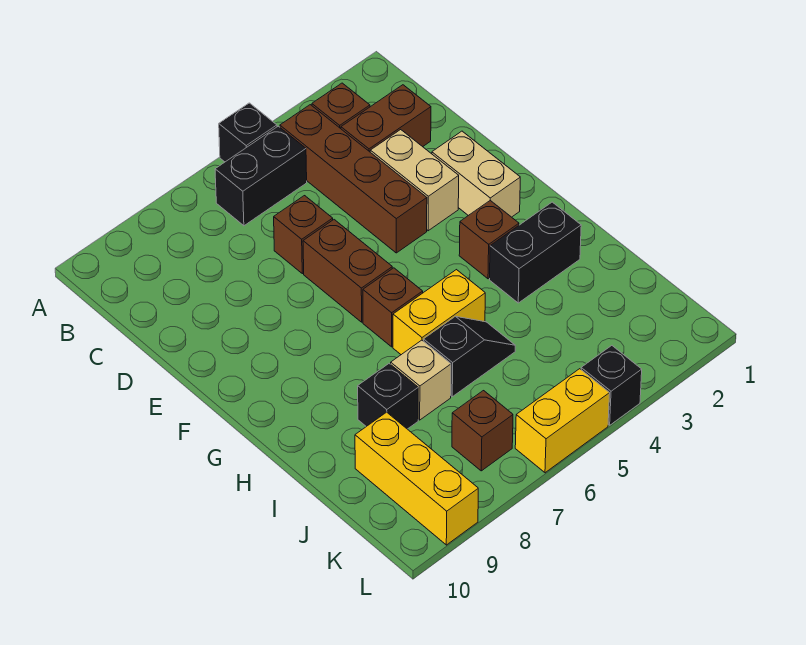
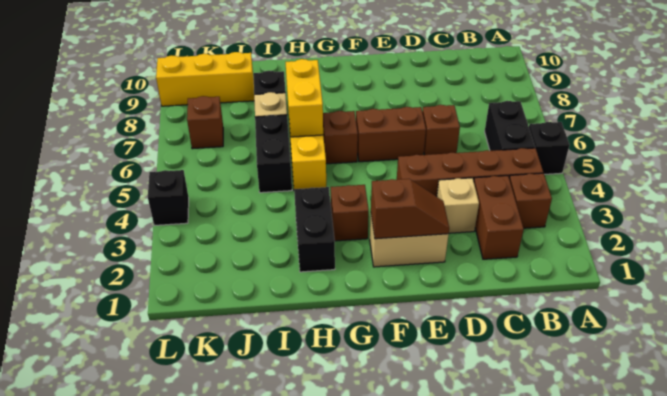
tan brick D3:E3 level 1 -> tan brick D3 level 1
none -> brown slope E2:F2 level 2 top F
black slope I5:I6 level 1 top 6 -> black brick I5:I6 level 1
yellow brick L5:L6 level 1 -> yellow brick H6:H7 level 2

